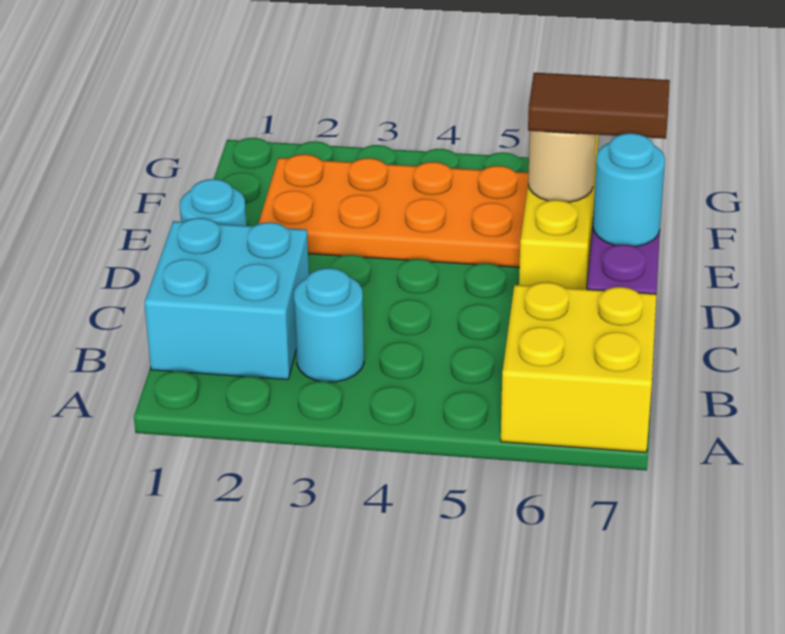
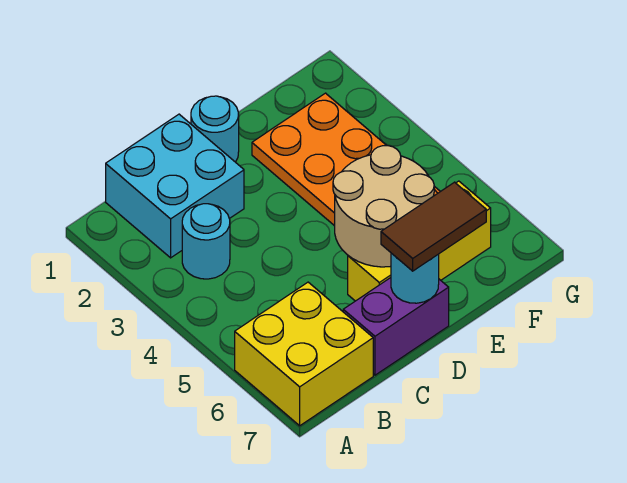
tan round brick E6 level 2 -> tan round brick D5:E6 level 2
brown tile E6:E7 level 3 -> brown tile D7:E7 level 3

